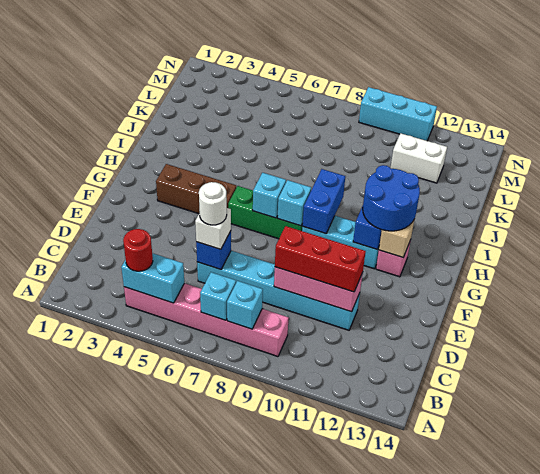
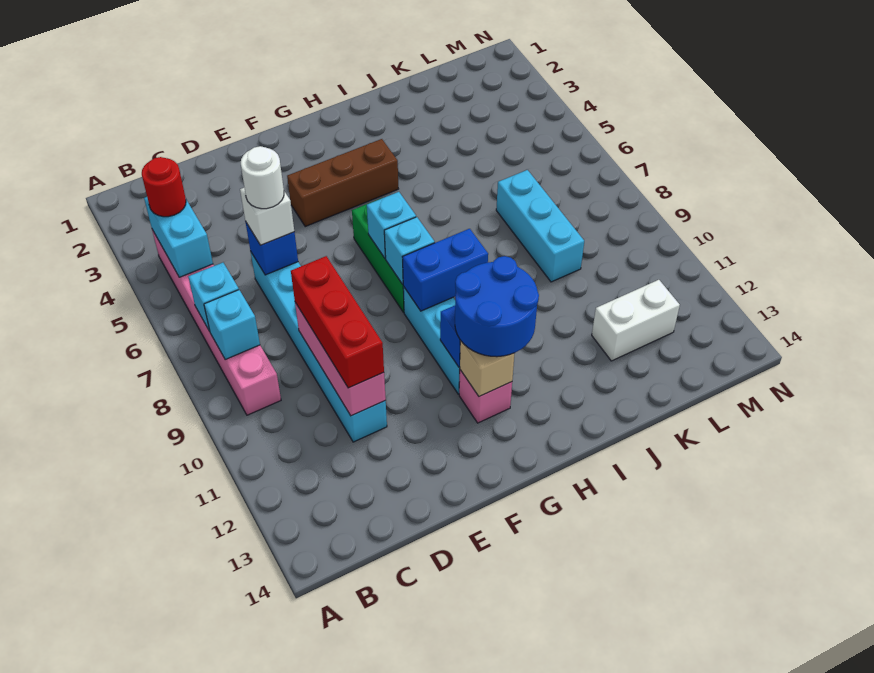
brown brick G3:G5 level 1 -> brown brick F4:H4 level 1
white brick L11:L12 level 1 -> white brick K12:L12 level 1
cyan brick N9:N11 level 1 -> cyan brick K7:K9 level 1

